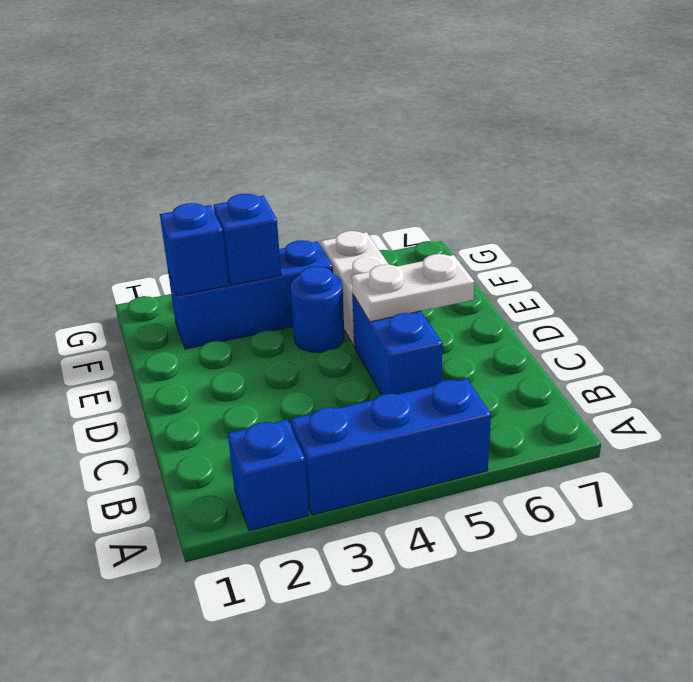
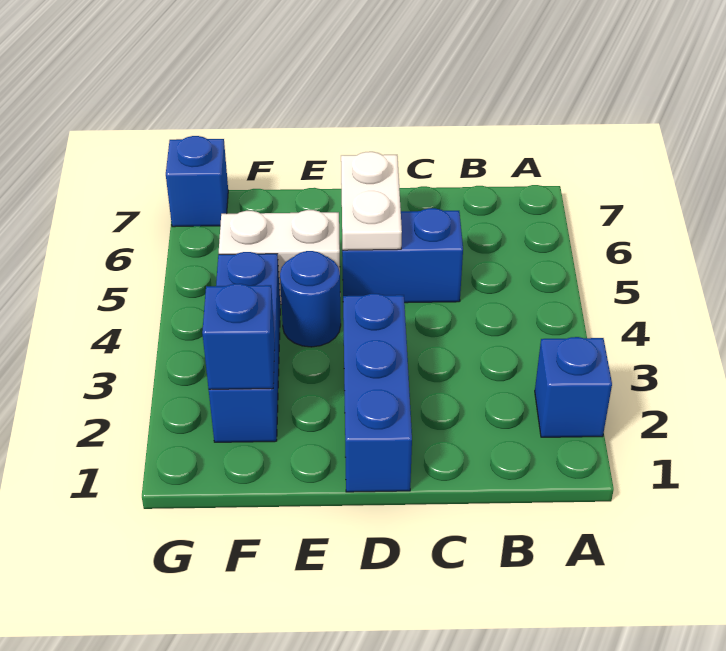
blue brick A3:A5 level 1 -> blue brick D1:D3 level 1
blue brick F3 level 2 -> blue brick G7 level 1

